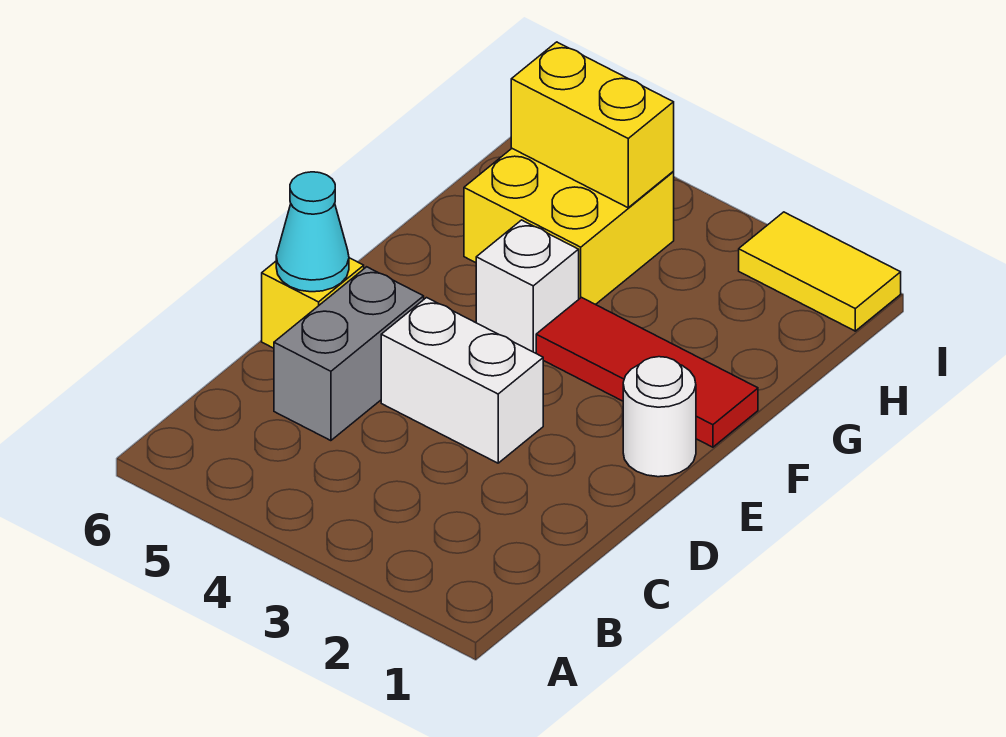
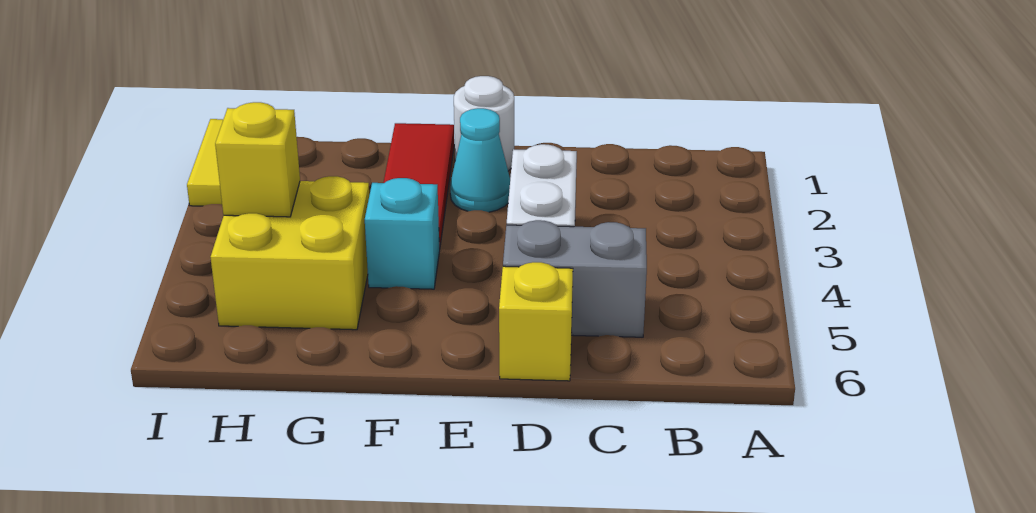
cyan cone D6 level 2 -> cyan cone E2 level 1
white brick F4 level 1 -> cyan brick F4 level 1
yellow brick H4:H5 level 2 -> yellow brick H4 level 2

